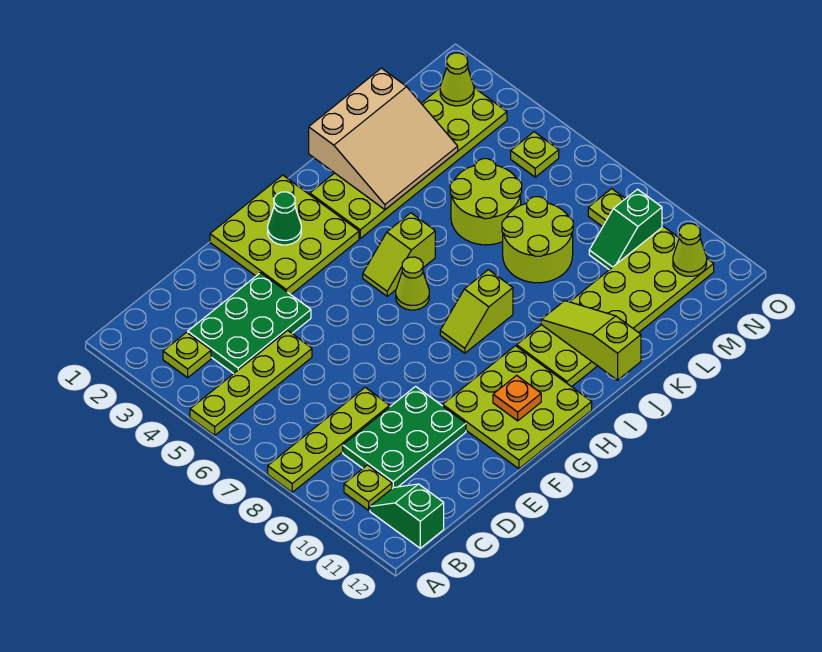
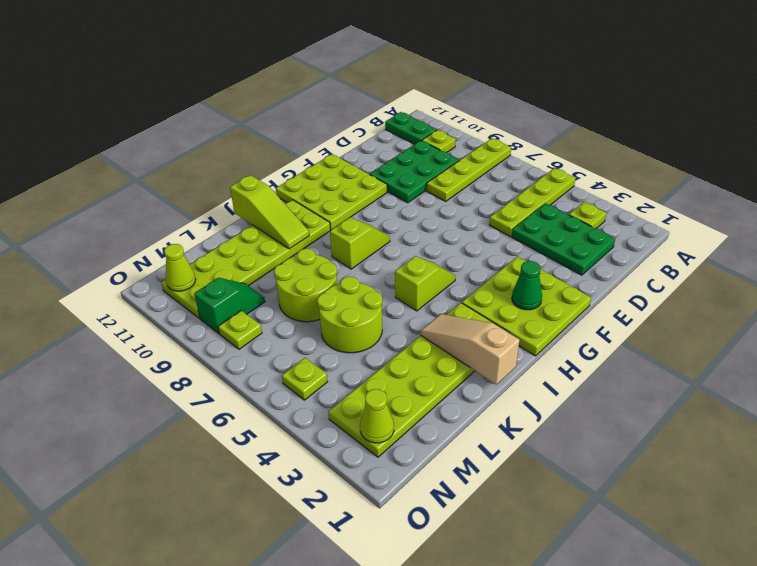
green slope B11:B12 level 1 top 12 -> green plate B11:B12 level 1
green plate C3:E4 level 1 -> green plate C2:D4 level 1
orange plate G11 level 2 -> none
lime cone H6 level 1 -> none
tan slope J1:L3 level 2 top 1 -> tan slope J1:J3 level 2 top 1

